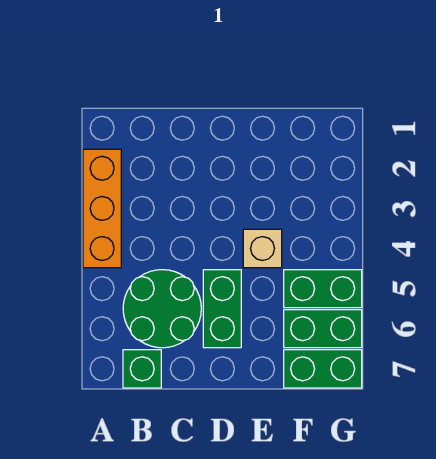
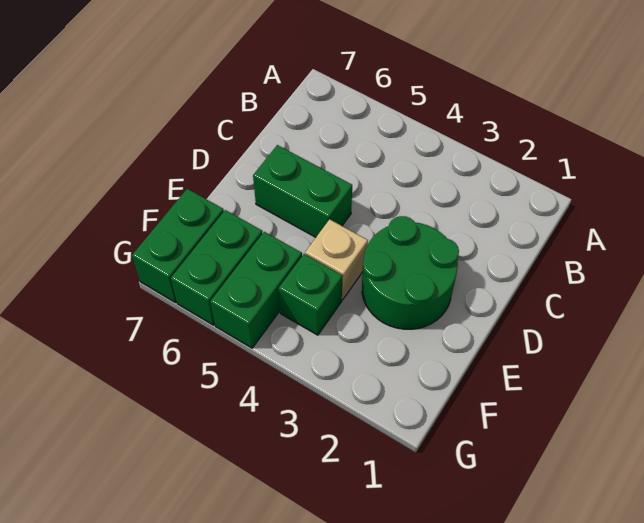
orange brick A2:A4 level 1 -> none
green round brick B5:C6 level 1 -> green round brick D2:E3 level 1
green brick B7 level 1 -> green brick F4 level 1

